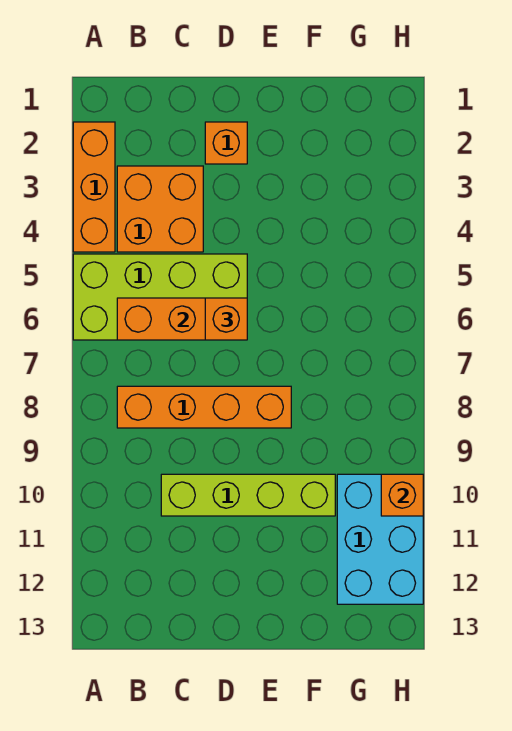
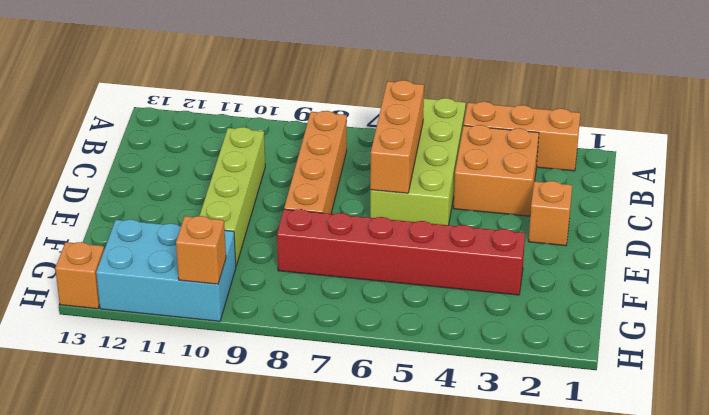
orange brick D6 level 3 -> orange brick H13 level 1
none -> red brick F3:F8 level 1

